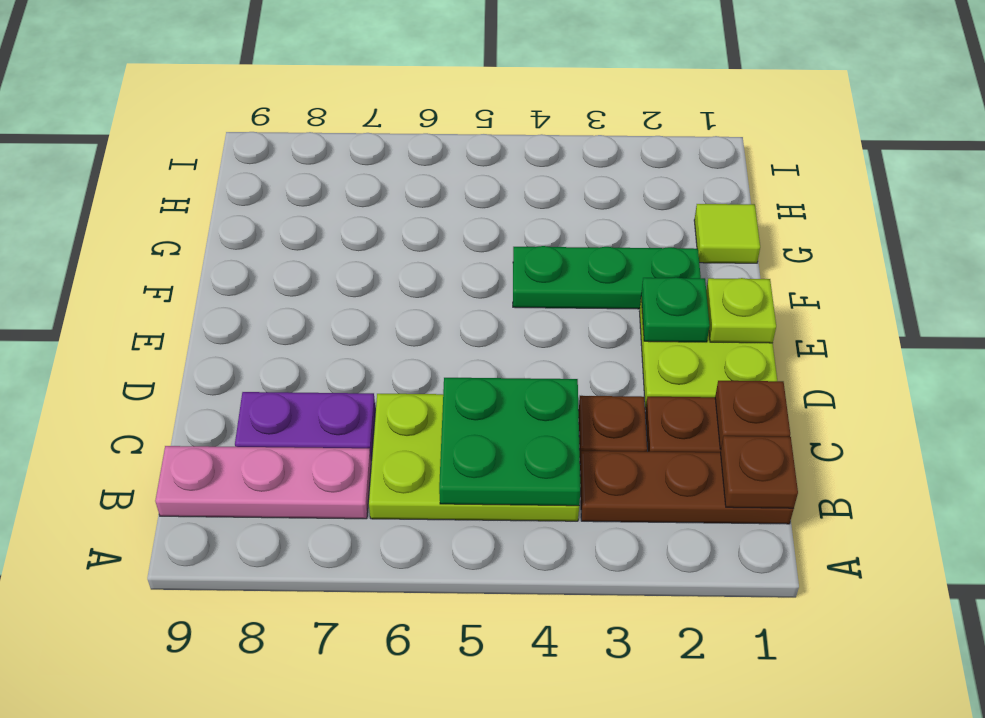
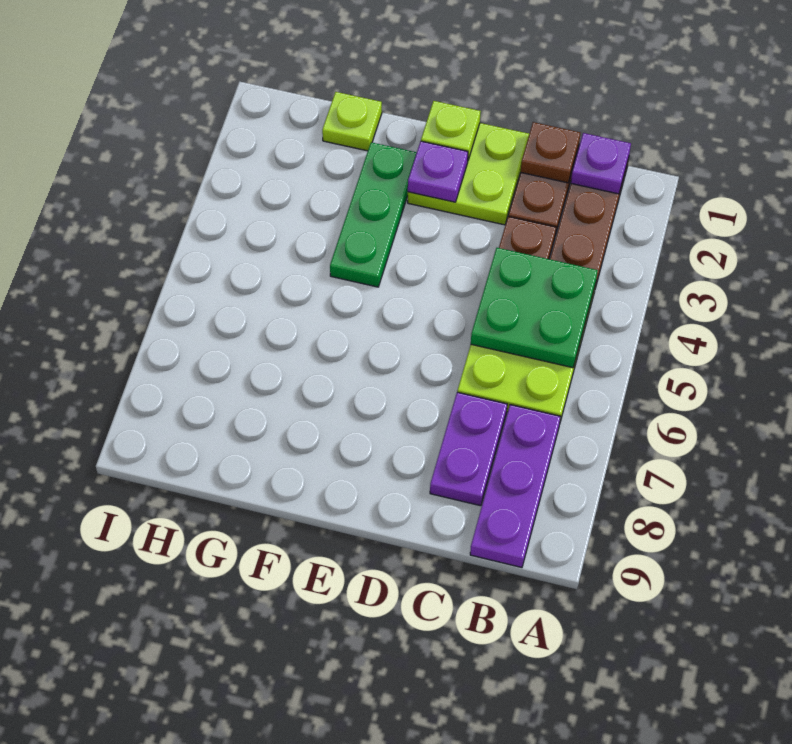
brown plate B1 level 2 -> purple plate B1 level 2
pink plate B7:B9 level 1 -> purple plate B7:B9 level 1
green plate E2 level 2 -> purple plate E2 level 2
lime tile G1 level 1 -> lime plate G1 level 1

